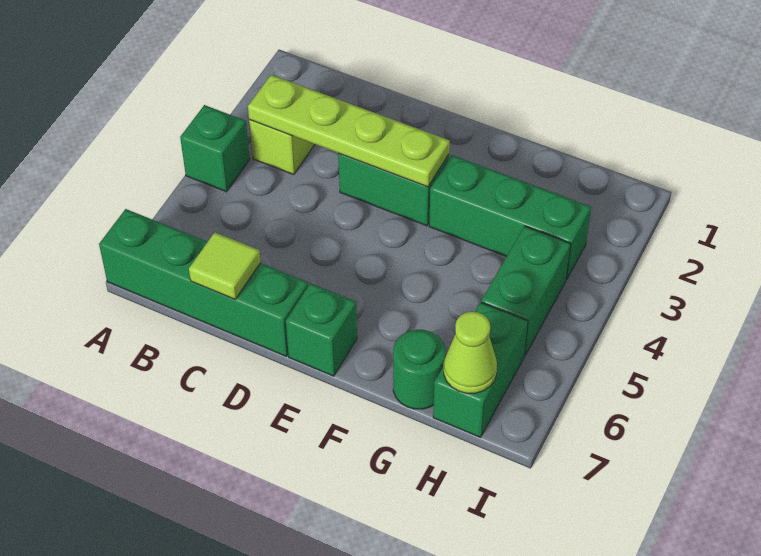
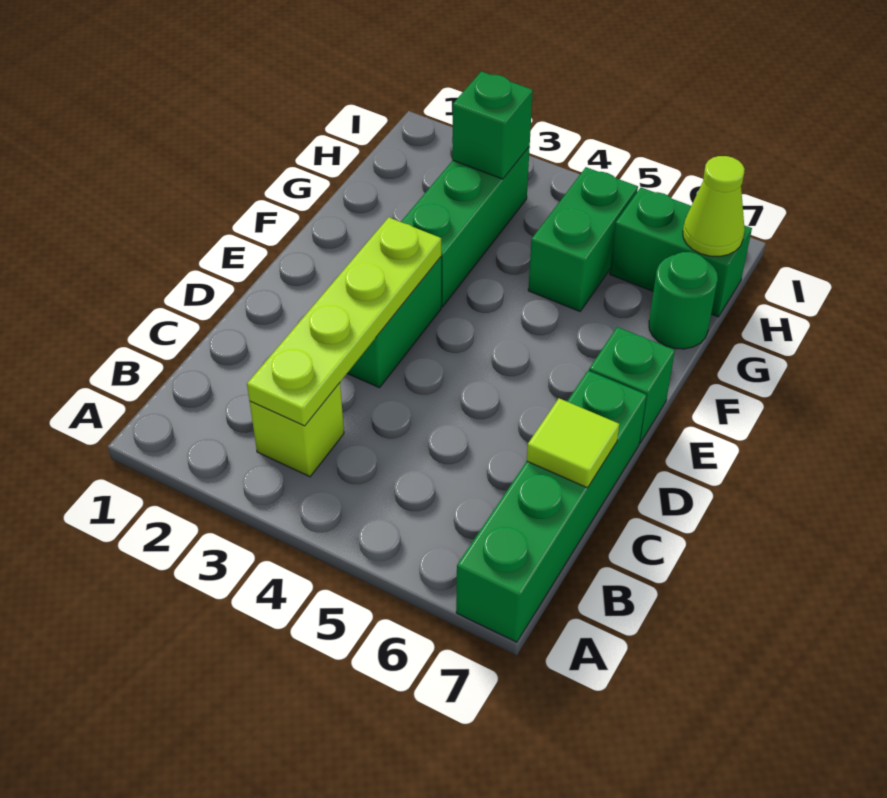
green brick A4 level 1 -> green brick H3 level 2
green brick H4:H5 level 1 -> green brick G5:H5 level 1

